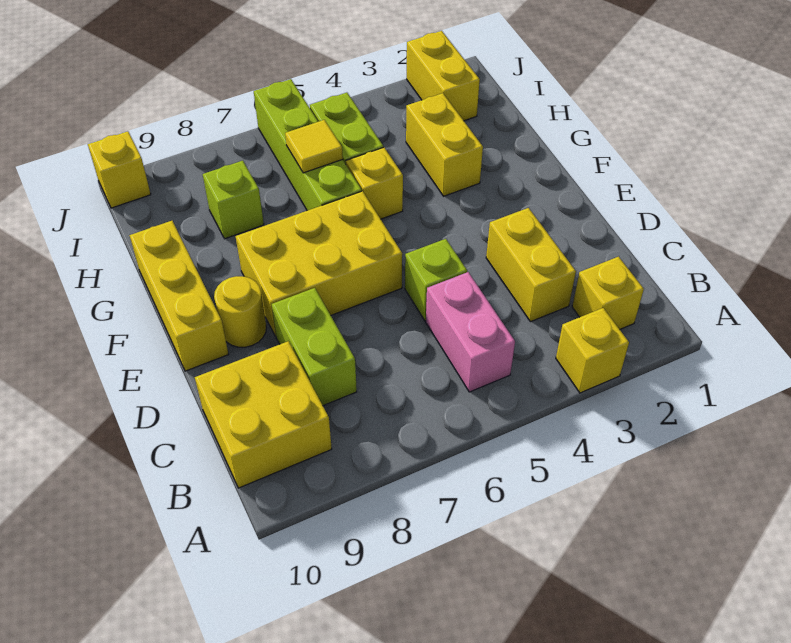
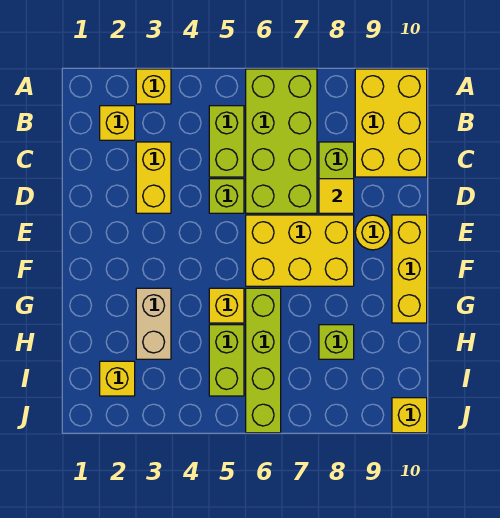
none -> lime brick A6:D7 level 1
pink brick B5:C5 level 1 -> lime brick B5:C5 level 1
yellow brick B9:C10 level 1 -> yellow brick A9:C10 level 1
yellow brick G3:H3 level 1 -> tan brick G3:H3 level 1
yellow tile H6 level 2 -> yellow tile D8 level 2
yellow brick I2:J2 level 1 -> yellow brick I2 level 1

